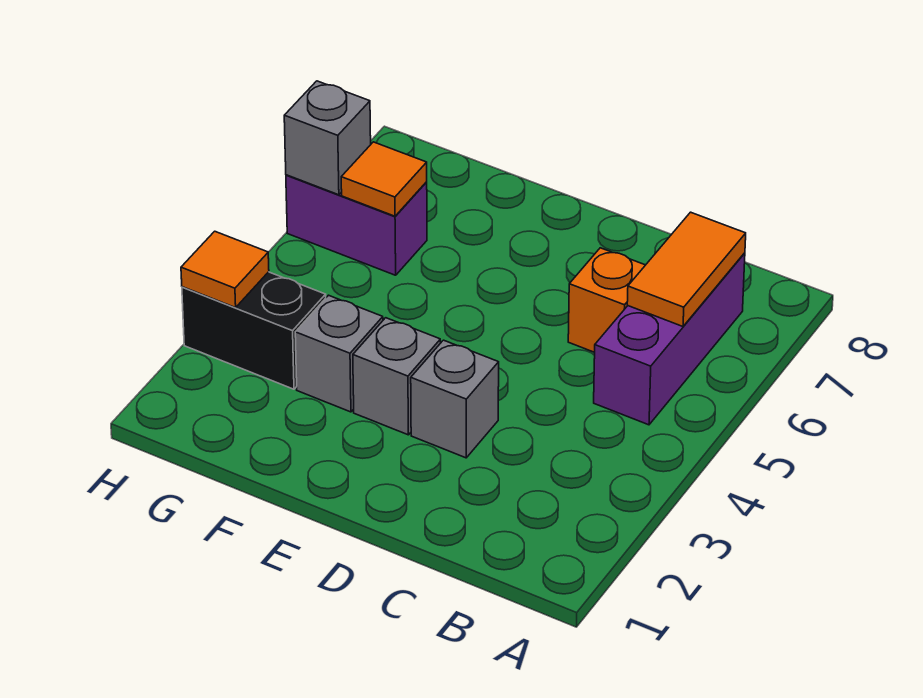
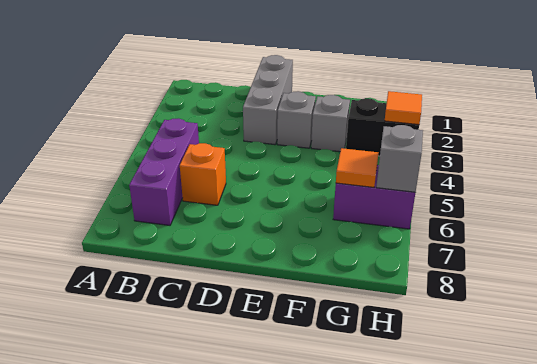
orange tile B6:B7 level 2 -> none
grey brick D3 level 1 -> grey brick D1:D3 level 1

